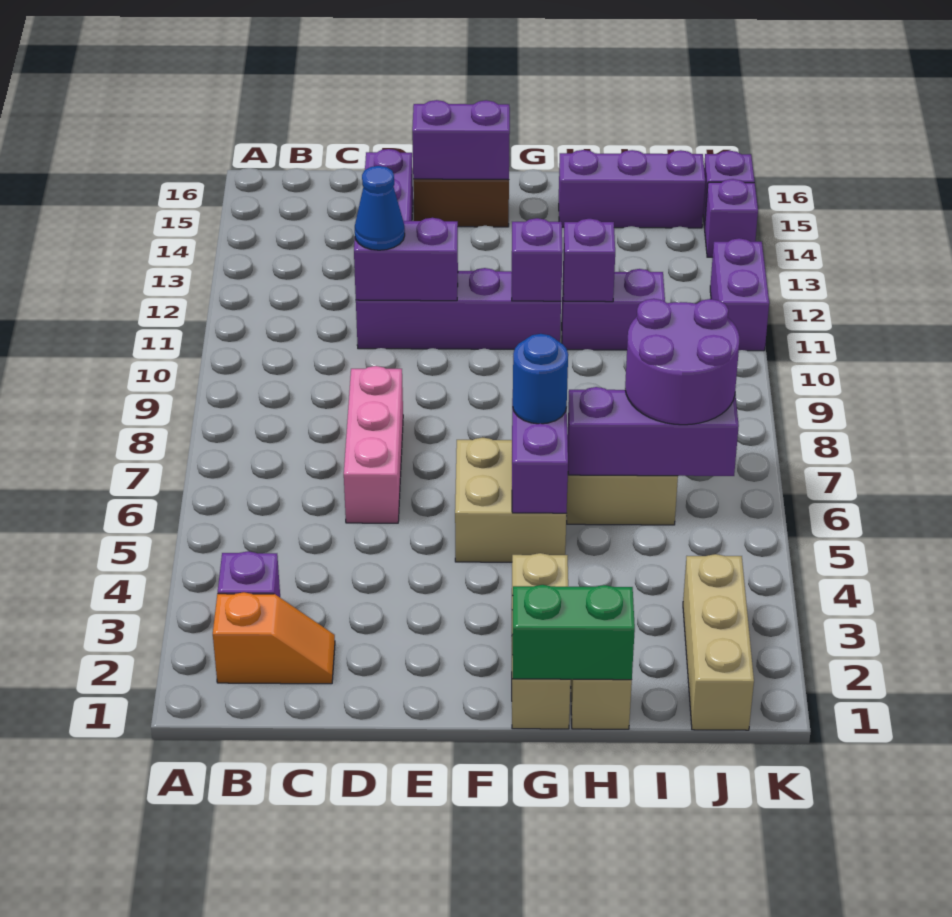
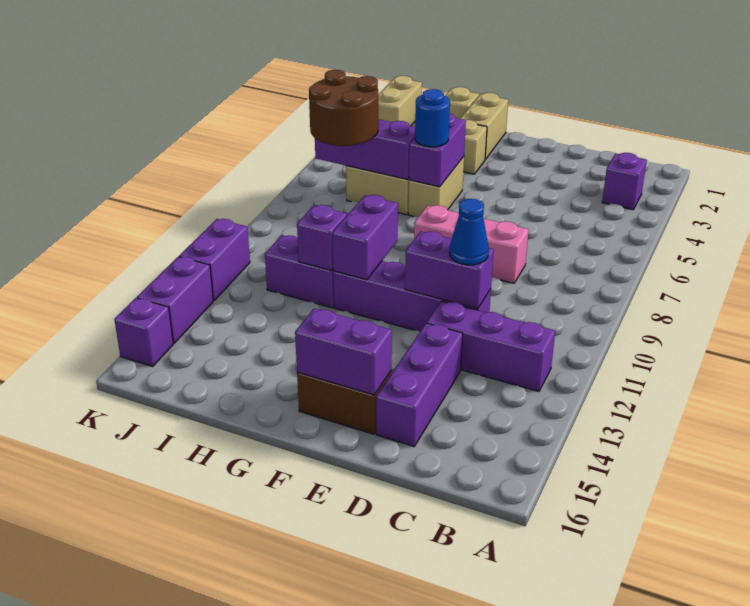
orange slope B2:C2 level 1 top B -> none
pink brick D6:D8 level 1 -> pink brick D8:F8 level 1
tan brick F5:G6 level 1 -> tan brick G5:G6 level 1
green brick G1:H1 level 2 -> none
purple brick G11 level 2 -> purple brick G10:G11 level 2
purple brick H15:J15 level 1 -> purple brick B12:D12 level 1
purple round brick I6:J7 level 3 -> brown round brick I6:J7 level 3
tan brick J1:J3 level 1 -> tan brick J1:J2 level 1
purple brick K14 level 1 -> purple brick K13:K14 level 1

